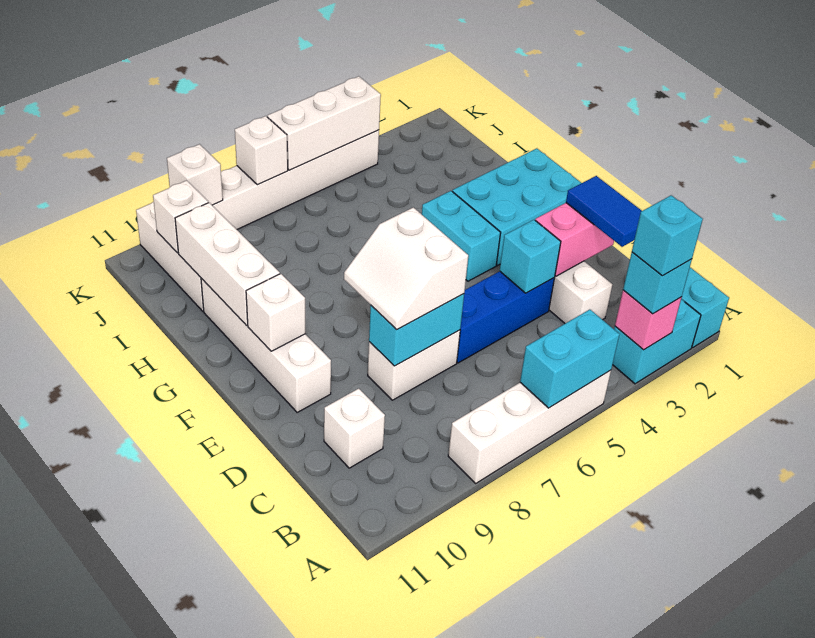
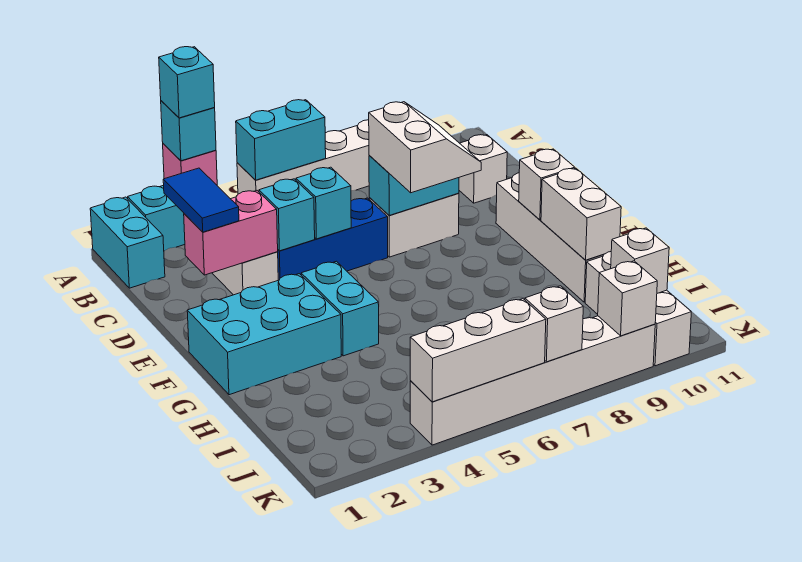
none -> cyan brick D5 level 2
white brick G10:I10 level 2 -> white brick G10:H10 level 2

